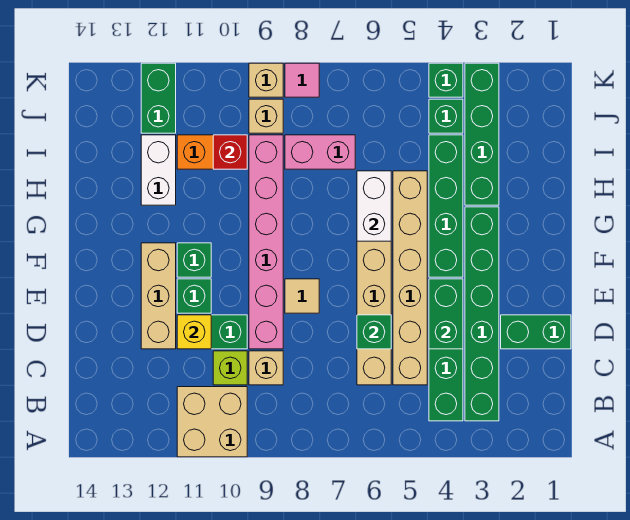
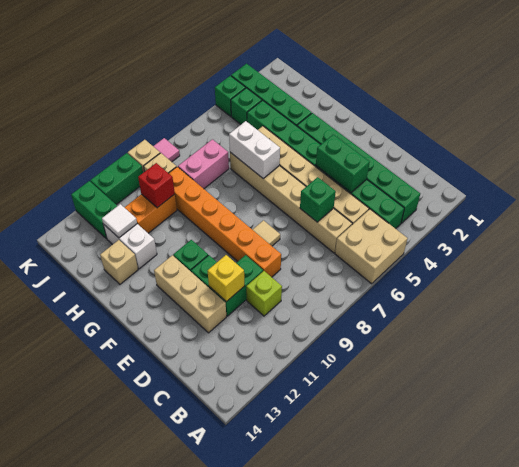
tan brick A10:B11 level 1 -> tan brick A5:B6 level 1
tan brick C9 level 1 -> tan brick H13 level 1
green brick D1:D2 level 1 -> green brick K10:K11 level 1
pink brick D9:I9 level 1 -> orange brick D9:I9 level 1
none -> white tile I12 level 2

